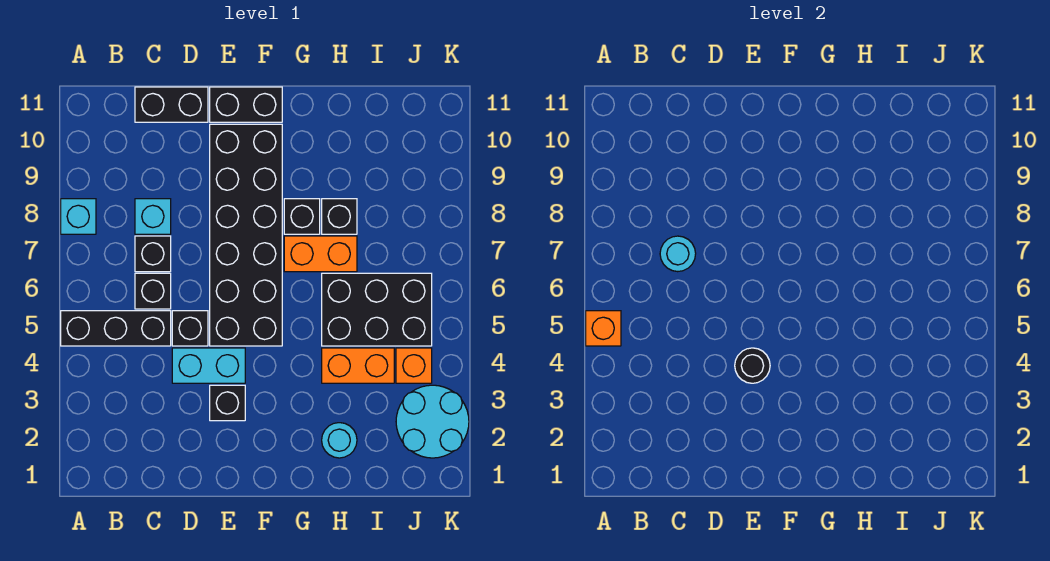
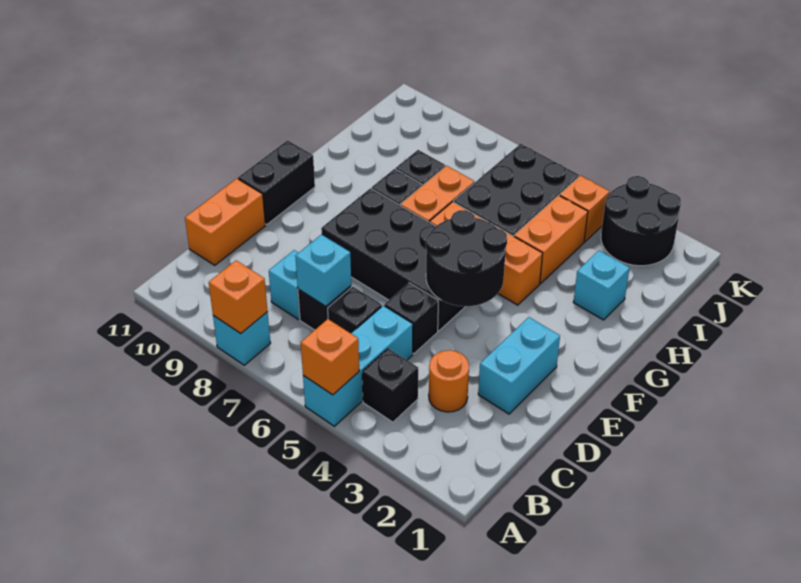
black brick A5:C5 level 1 -> cyan brick A5:C5 level 1
none -> orange brick A8 level 2
none -> orange round brick C3 level 1
cyan round brick C7 level 2 -> cyan brick C7 level 2
black brick C11:D11 level 1 -> orange brick C11:D11 level 1
cyan brick D4:E4 level 1 -> cyan brick D2:E2 level 1
black brick E3 level 1 -> black brick B4 level 1
black round brick E4 level 2 -> black round brick E4:F5 level 2
black brick E5:F10 level 1 -> black brick E5:F8 level 1
none -> orange brick G4:G6 level 1
cyan round brick H2 level 1 -> cyan brick H2 level 1
cyan round brick J2:K3 level 1 -> black round brick J2:K3 level 1

